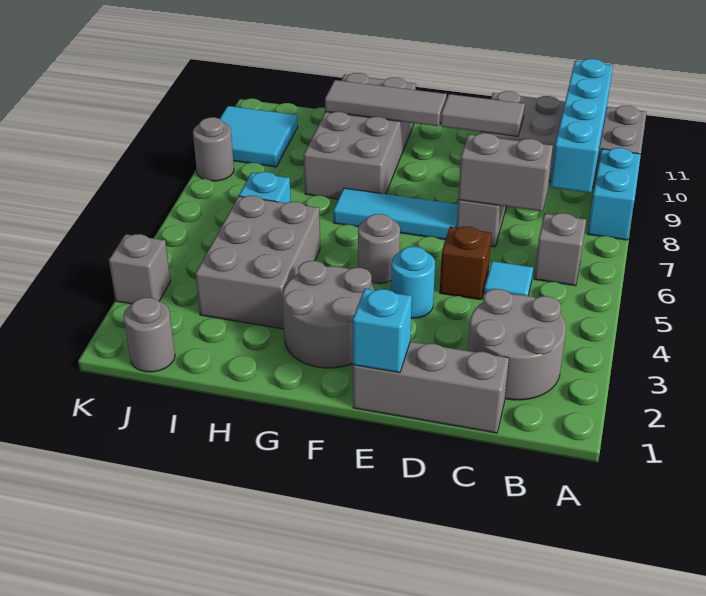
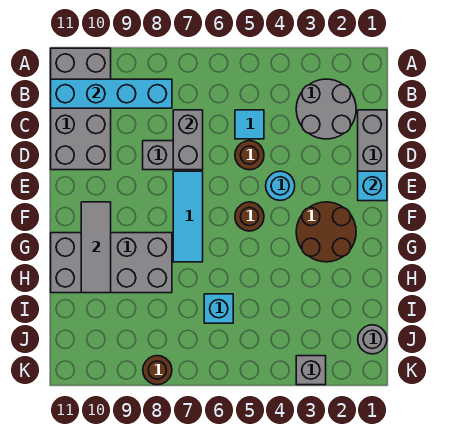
cyan brick A8:A9 level 1 -> none
grey brick B6 level 1 -> none
brown brick D5 level 1 -> brown round brick D5 level 1
grey tile D10:E10 level 2 -> none
grey round brick F2:G3 level 1 -> brown round brick F2:G3 level 1
grey round brick F5 level 1 -> brown round brick F5 level 1
grey brick H3:I5 level 1 -> none
cyan tile J9:K10 level 1 -> none
grey round brick K8 level 1 -> brown round brick K8 level 1

